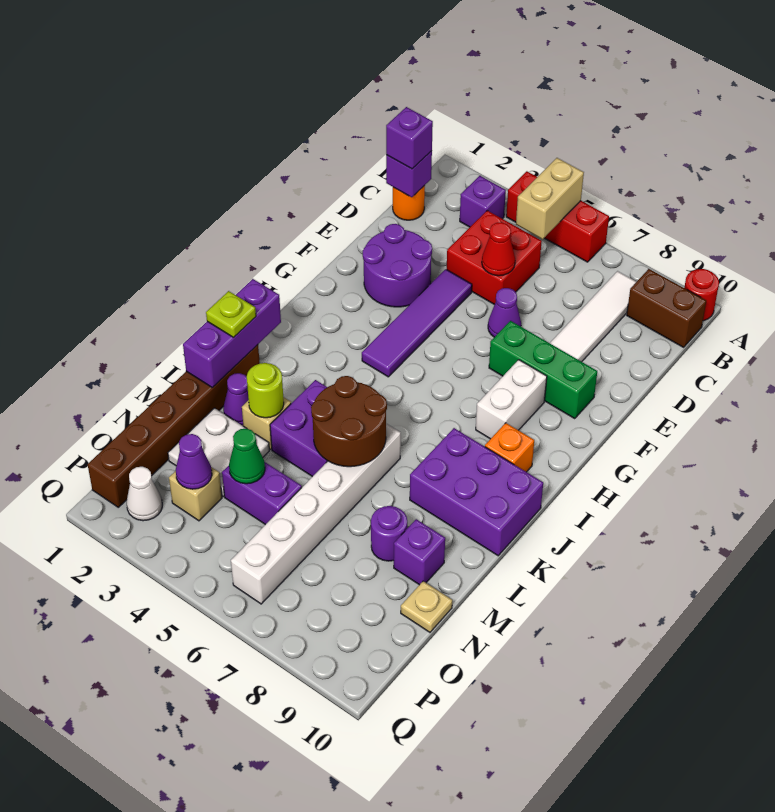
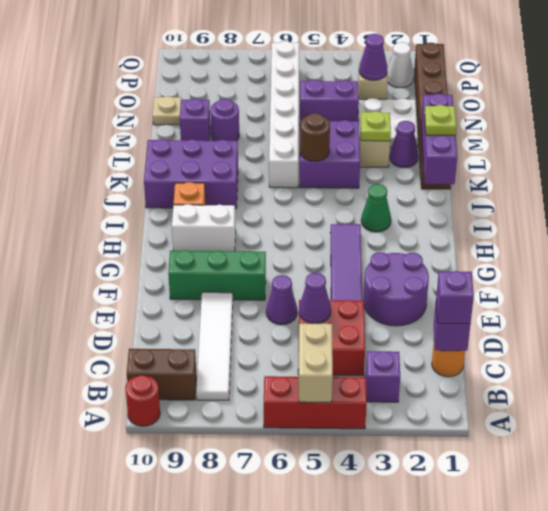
red cone D5 level 2 -> purple cone D5 level 2
white brick G8:H8 level 1 -> white brick H8:H9 level 1
brown round brick K5:L6 level 2 -> brown round brick K5 level 2
lime round brick L3 level 2 -> lime plate L3 level 2
green cone N4 level 2 -> green cone I3 level 1

